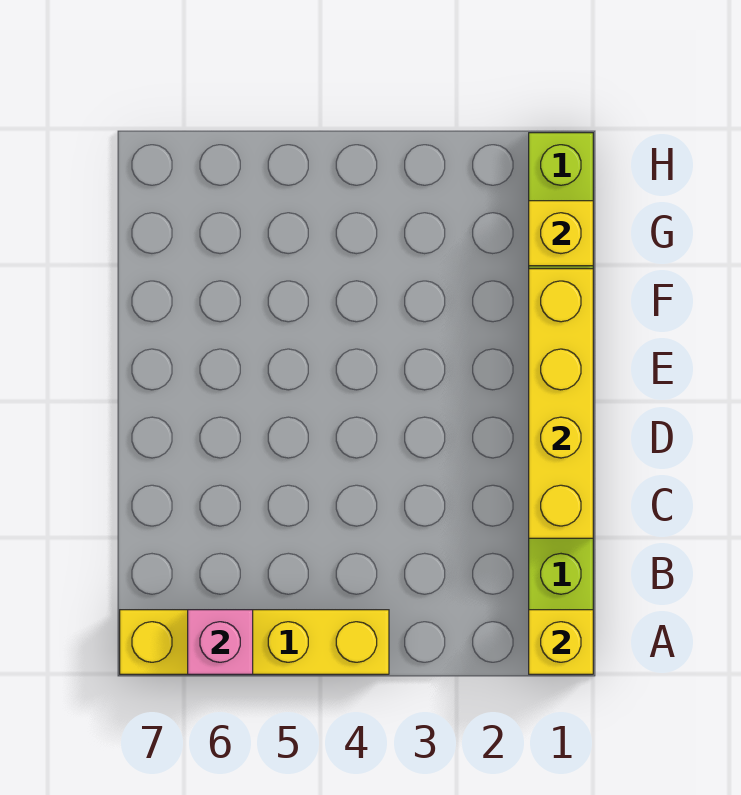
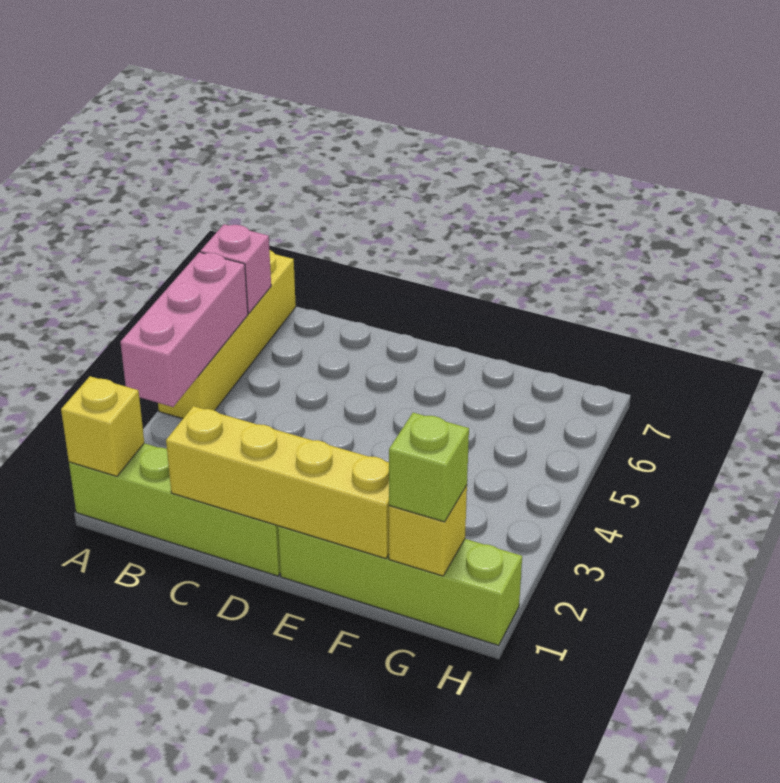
none -> pink brick A3:A5 level 2
none -> lime brick G1 level 3

